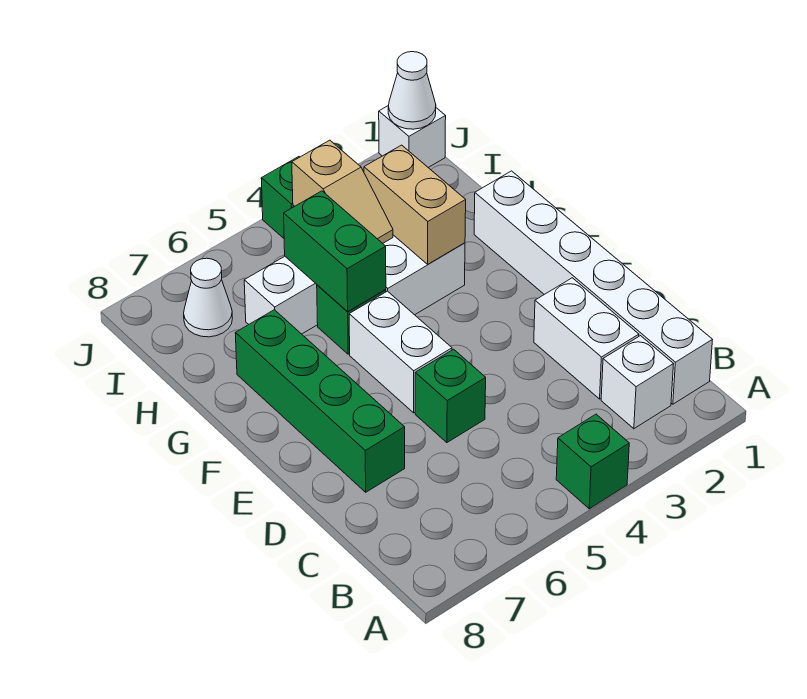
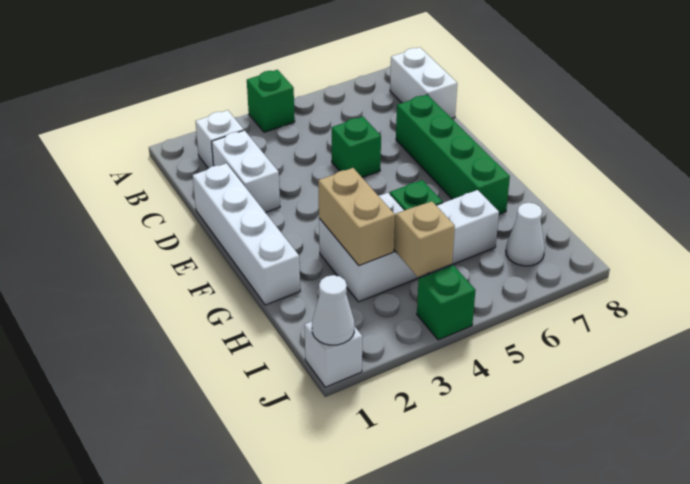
white brick B1:G1 level 1 -> white brick D1:G1 level 1
white brick E5:F5 level 1 -> white brick B8:C8 level 1
green brick G5:H5 level 2 -> none

